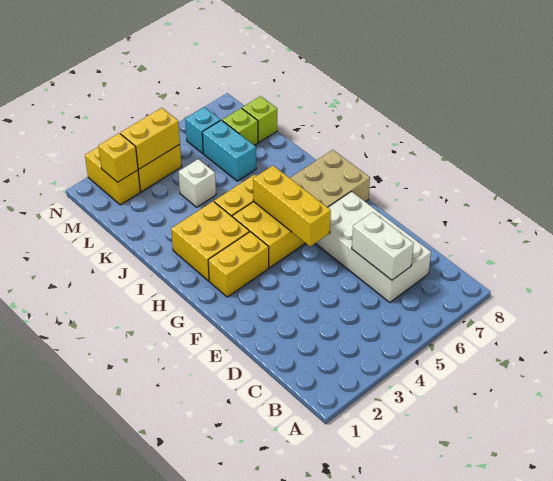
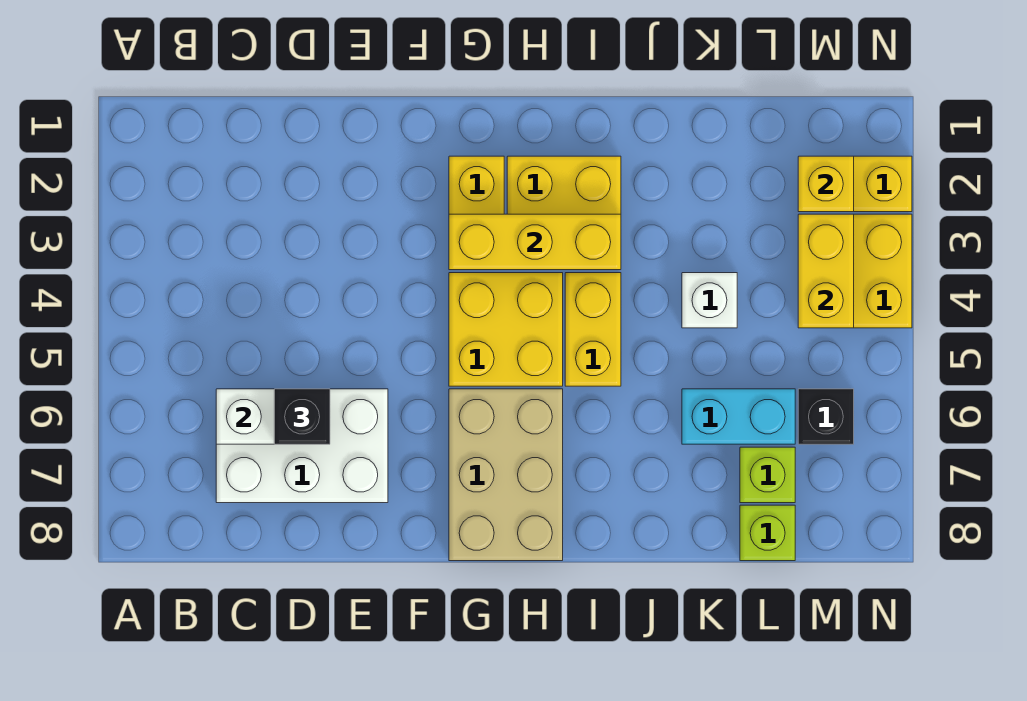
white brick C6:F7 level 1 -> white brick C6:E7 level 1
none -> black brick D6 level 3
yellow brick F5:H5 level 2 -> yellow brick G3:I3 level 2
cyan brick M6 level 1 -> black brick M6 level 1

